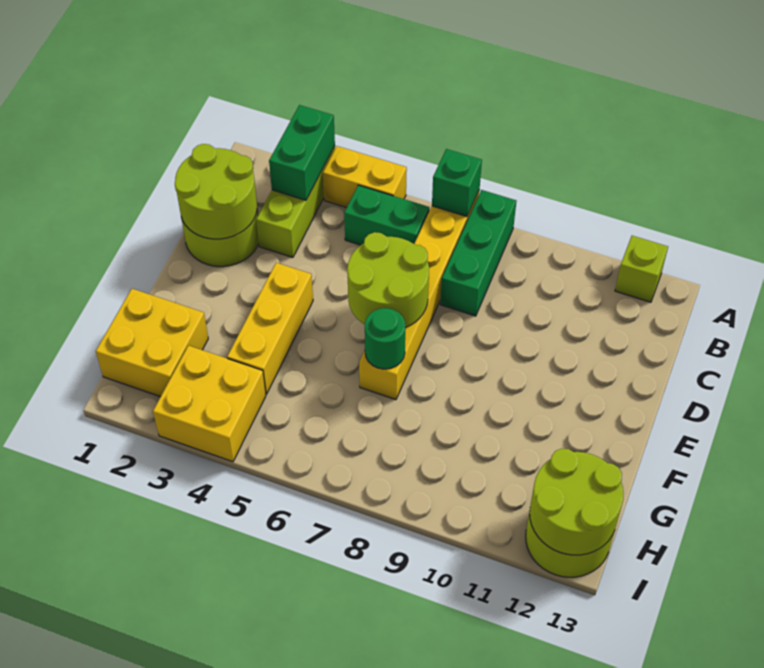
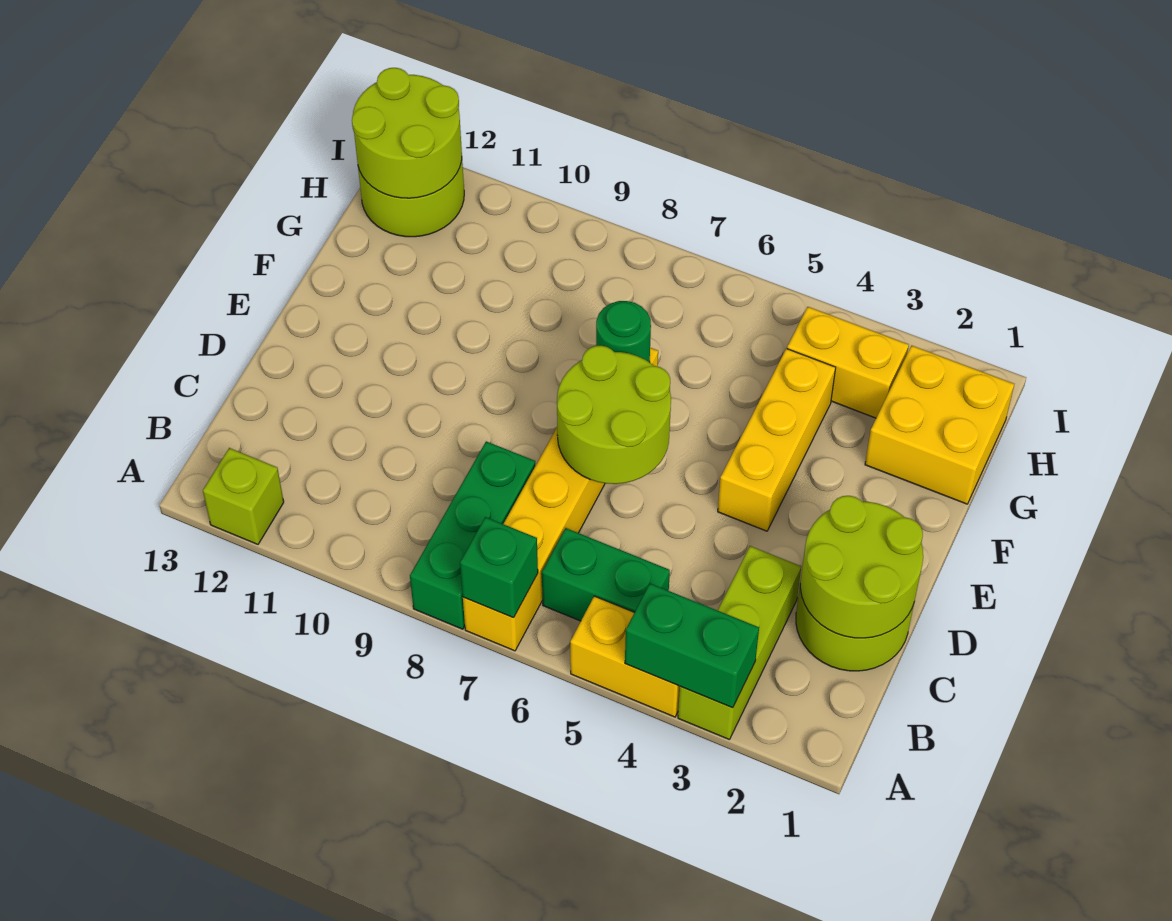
green brick A3:B3 level 2 -> green brick A3:A4 level 2
yellow brick H3:I4 level 1 -> yellow brick H3:H4 level 1

